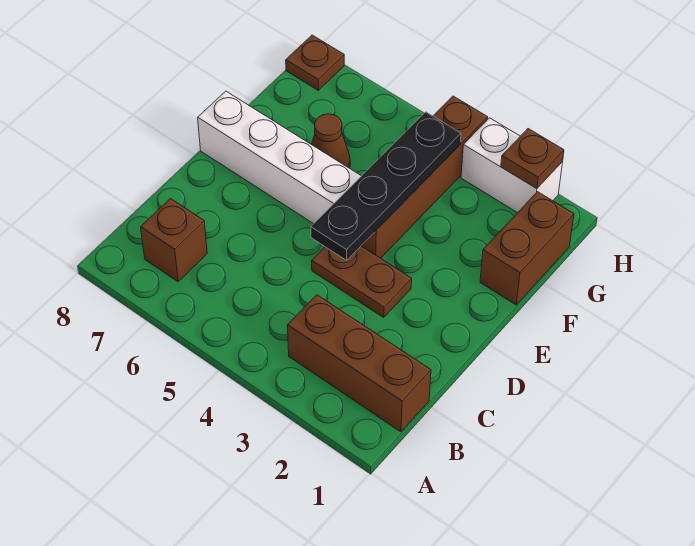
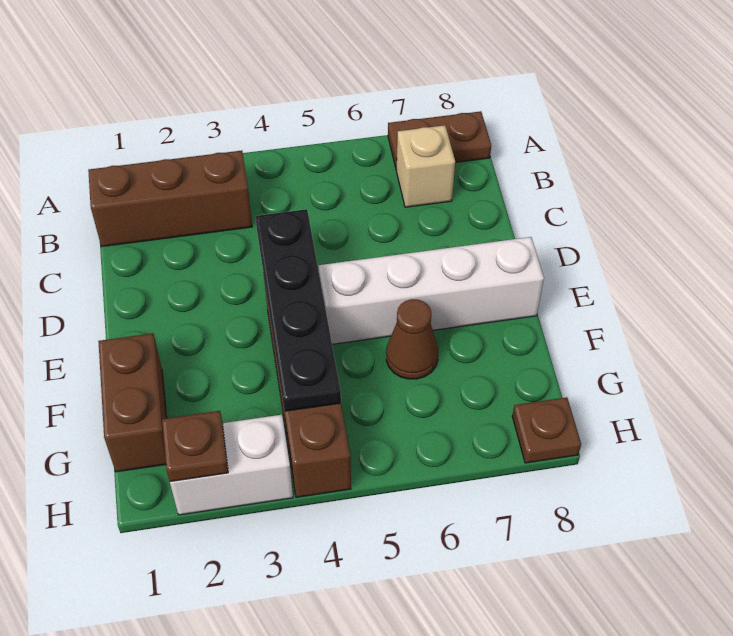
brown brick B7 level 1 -> tan brick B7 level 1
brown plate D3:D4 level 1 -> brown plate A7:A8 level 1

